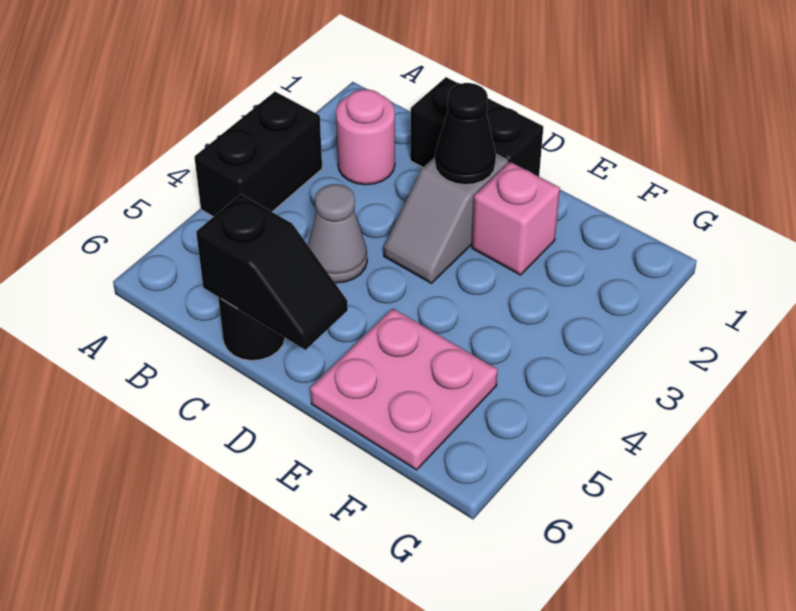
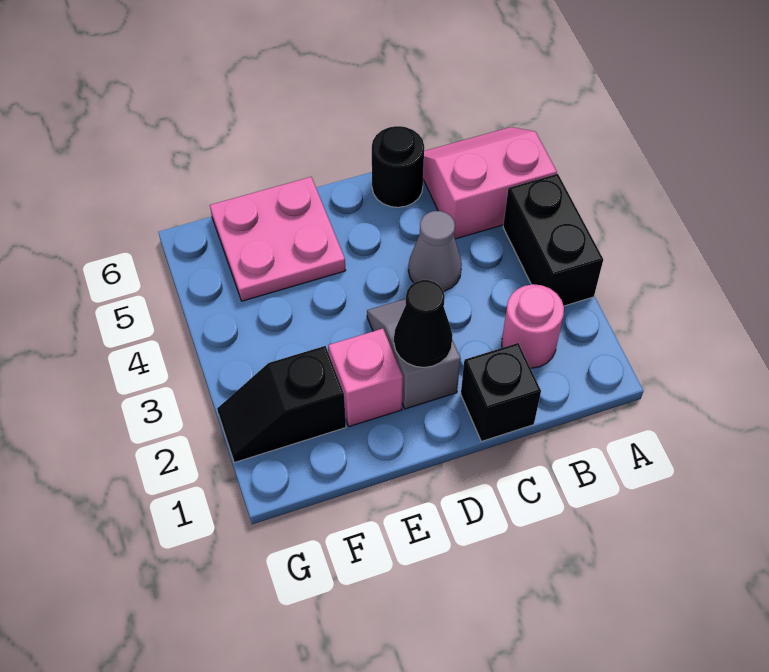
none -> pink slope A5:B6 level 1 top 5
black brick C1:D1 level 1 -> black brick C1 level 1
black slope C6:D6 level 2 top C -> black slope F2:G2 level 1 top F

